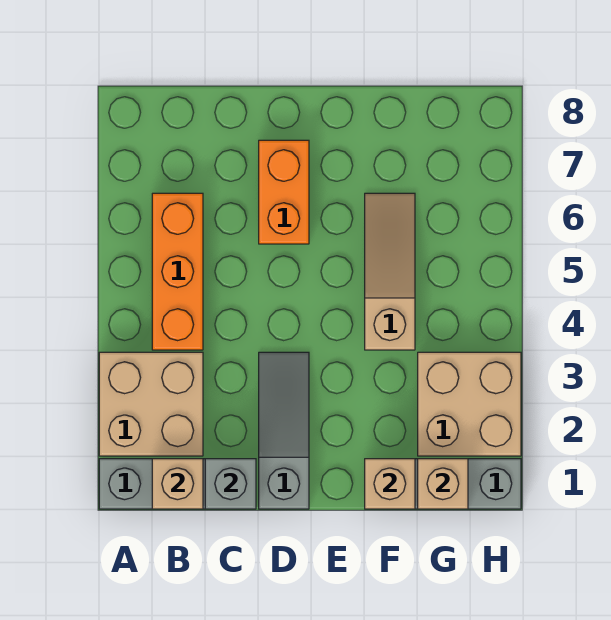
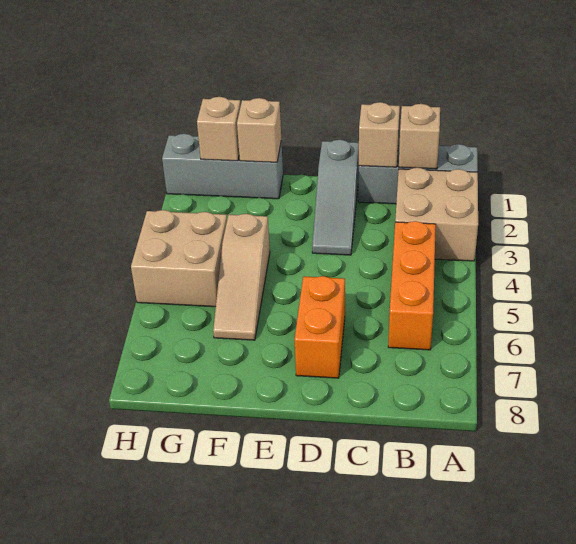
grey brick C1 level 2 -> tan brick C1 level 2
tan brick G2:H3 level 1 -> tan brick G4:H5 level 1

